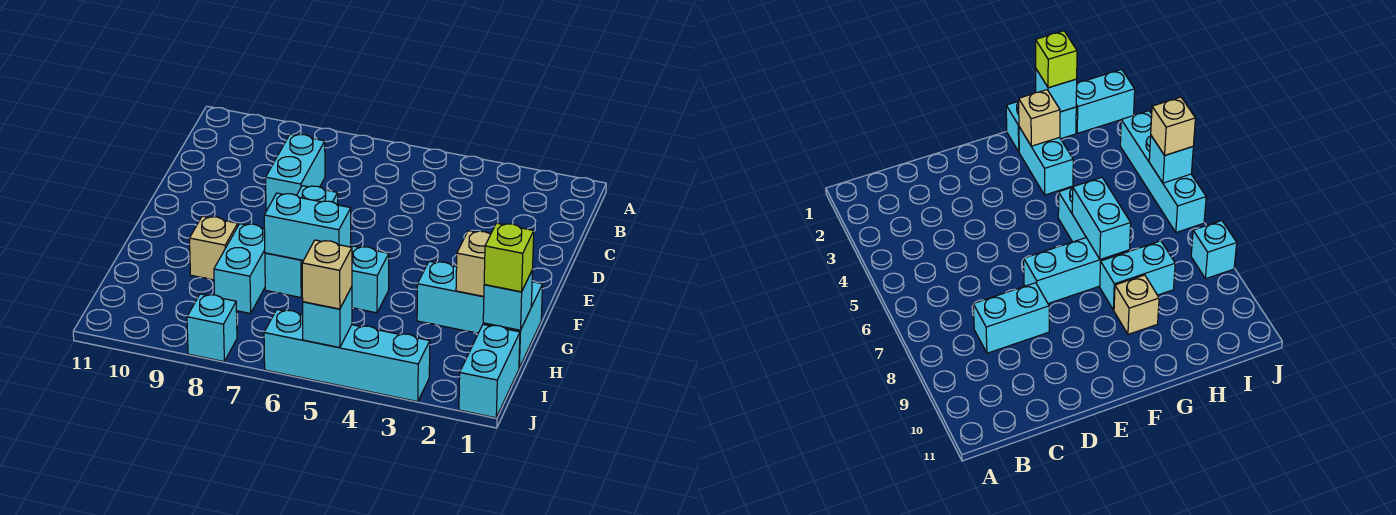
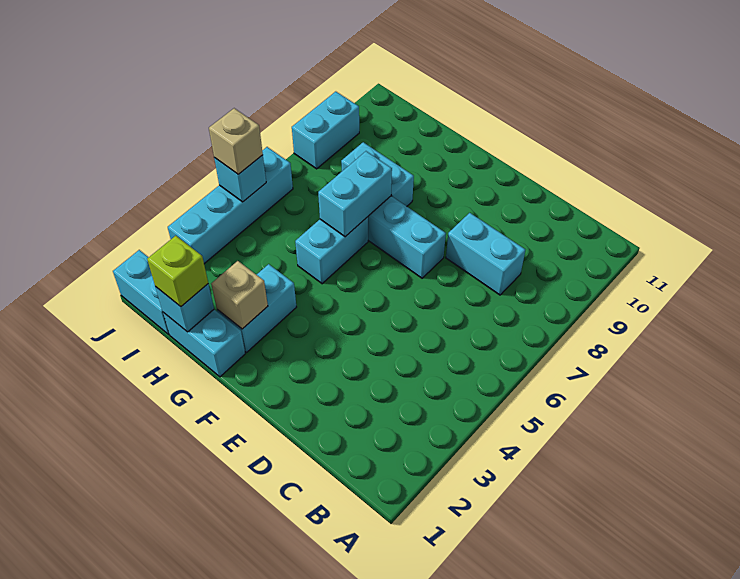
tan brick G9 level 1 -> none
cyan brick J8 level 1 -> cyan brick J8:J9 level 1

